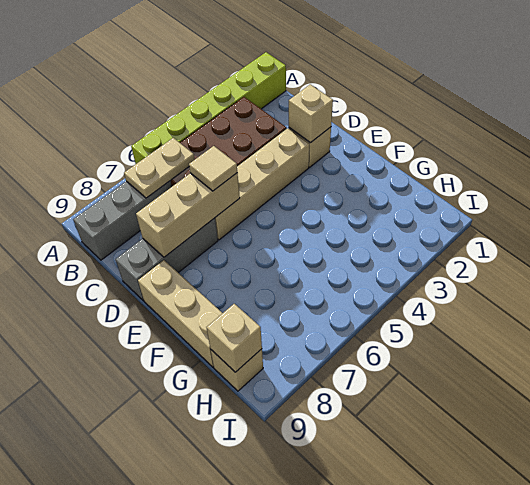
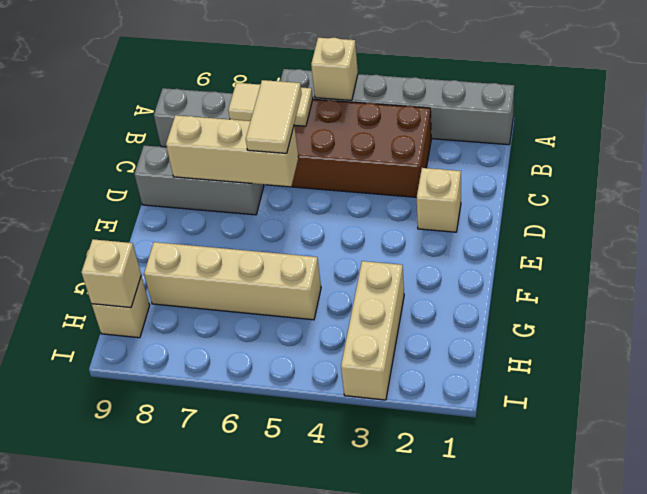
lime brick A1:A6 level 1 -> grey brick A1:A6 level 1
tan plate B6:B7 level 2 -> tan tile B6:B7 level 2
tan brick D2 level 2 -> tan brick A5 level 2
tan brick D3:D6 level 1 -> tan brick G5:G8 level 1
tan tile D6 level 3 -> tan tile C6:D6 level 3
tan brick E9:G9 level 1 -> tan brick G3:I3 level 1

